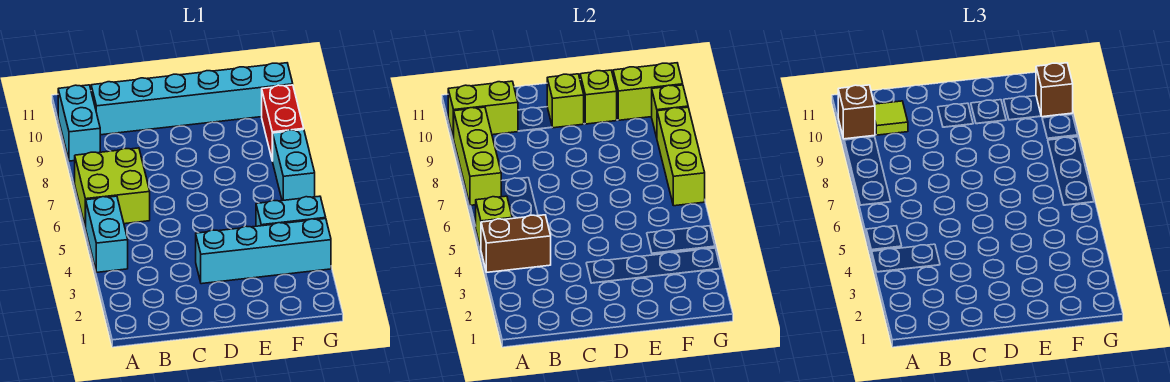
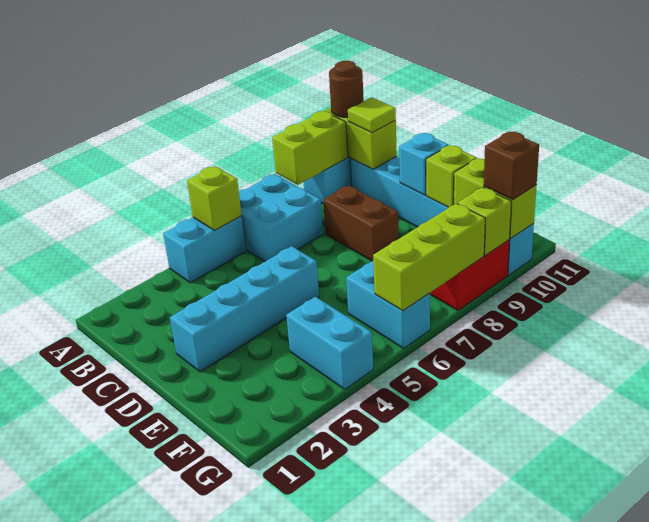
brown brick A4:B4 level 2 -> brown brick C8:D8 level 1
lime brick A6:B7 level 1 -> cyan brick A6:B7 level 1
lime brick A7:A9 level 2 -> lime brick A8:A9 level 2
brown brick A10 level 3 -> brown round brick A10 level 3
cyan brick D3:G3 level 1 -> cyan brick D2:D5 level 1
lime brick D10 level 2 -> cyan brick D10 level 2
cyan brick G6:G7 level 1 -> cyan brick F6:G6 level 1

